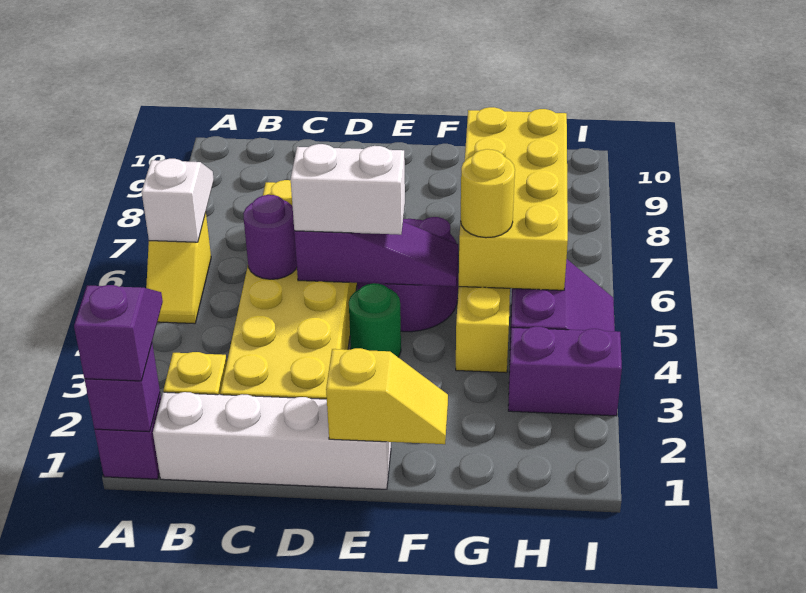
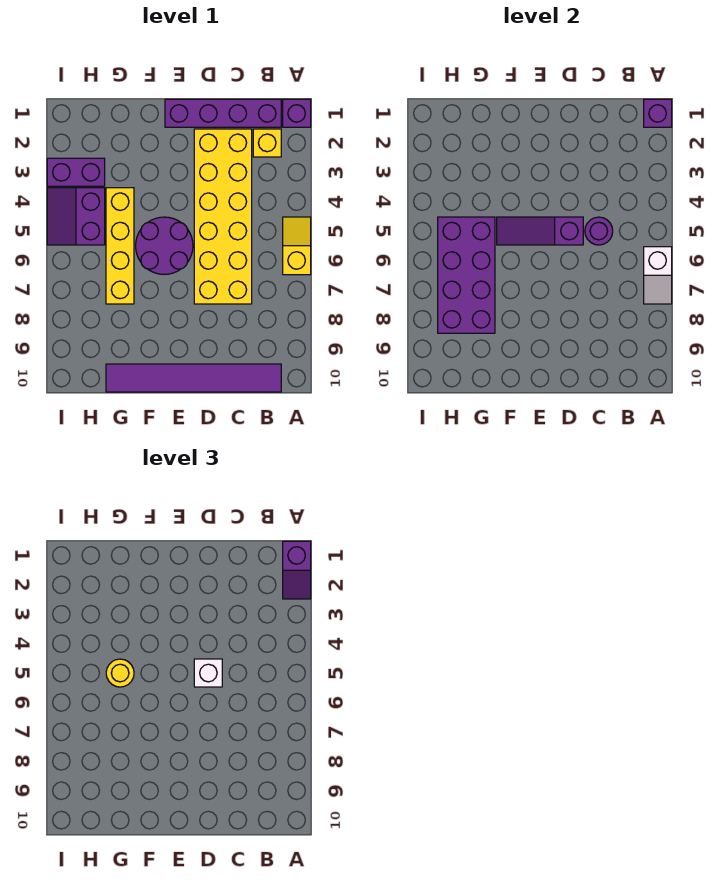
white brick B1:E1 level 1 -> purple brick B1:E1 level 1
none -> purple tile B10:G10 level 1
white brick D5:E5 level 3 -> white brick D5 level 3
yellow slope E1:F1 level 2 top E -> none
green round brick E4 level 1 -> none
yellow brick G5:H8 level 2 -> purple brick G5:H8 level 2

